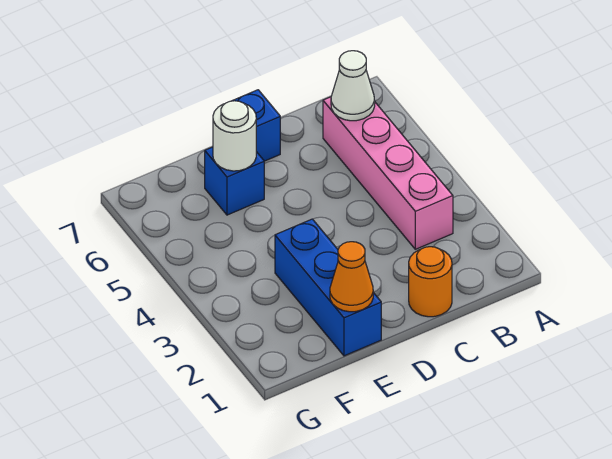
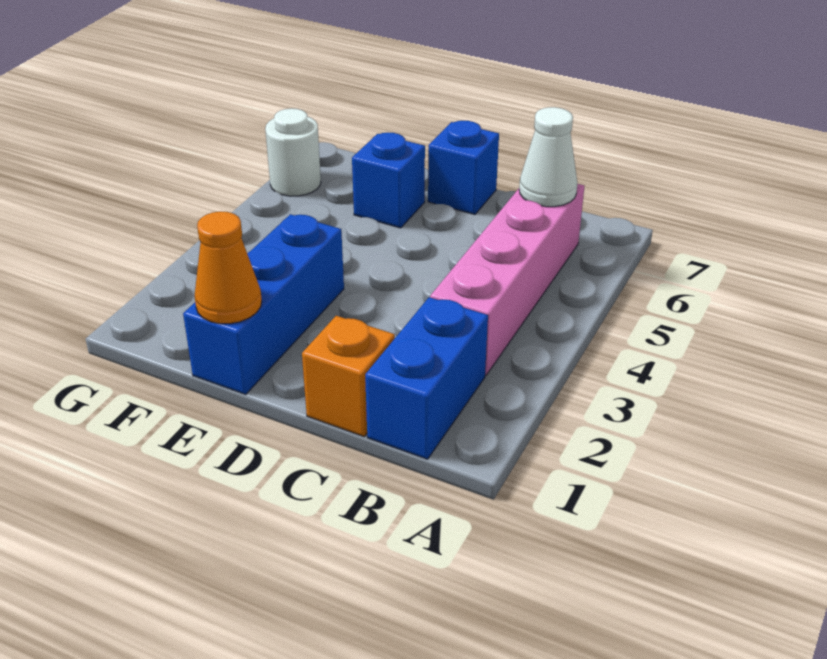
none -> blue brick B1:B2 level 1
orange round brick C1 level 1 -> orange brick C1 level 1
white round brick E6 level 2 -> white round brick G6 level 1

